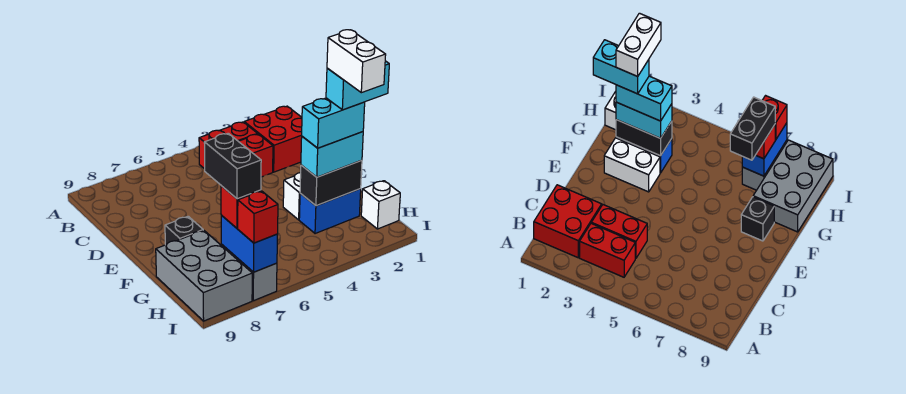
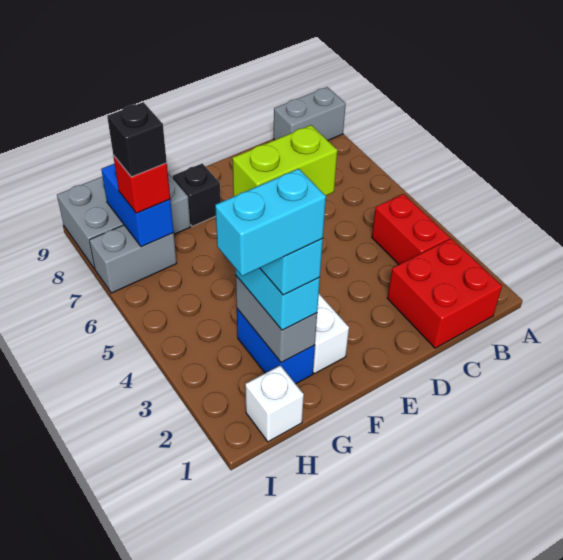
none -> grey brick A9:B9 level 1
red brick C3:C4 level 1 -> none
none -> lime brick F3:G3 level 5
cyan brick G1:G2 level 5 -> cyan brick G2:H2 level 5
black brick G2:G3 level 2 -> grey brick G2:G3 level 2
white brick G2:H2 level 6 -> none
black brick G7:H7 level 4 -> black brick H7 level 4
blue brick H7:I7 level 2 -> blue brick H7:H8 level 2
red brick I7 level 3 -> none

